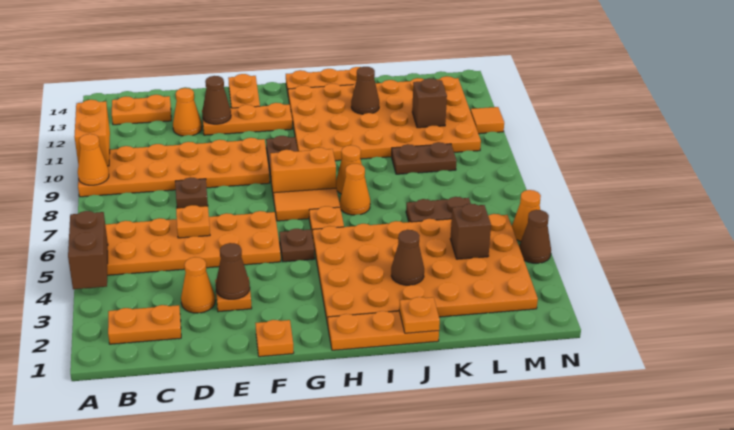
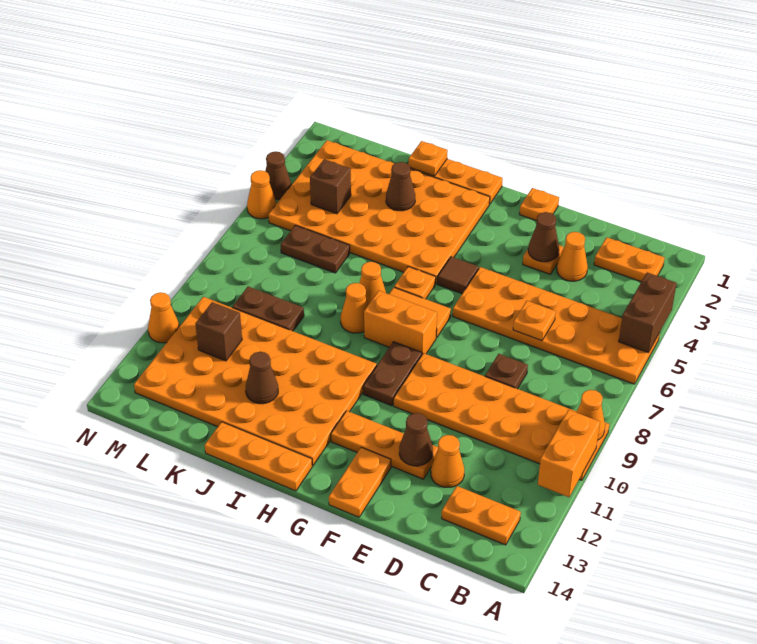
brown plate G5 level 1 -> brown tile G5 level 1
orange tile N11 level 1 -> orange cone N11 level 1

